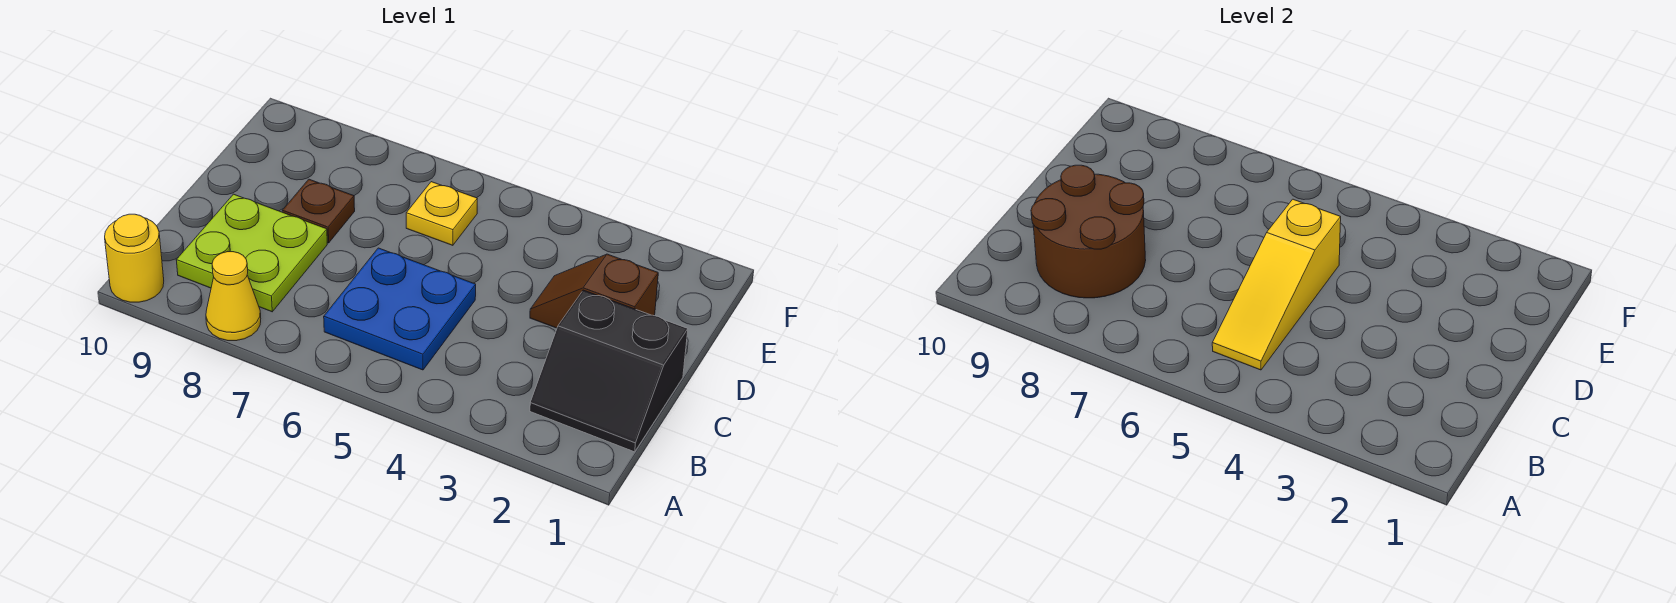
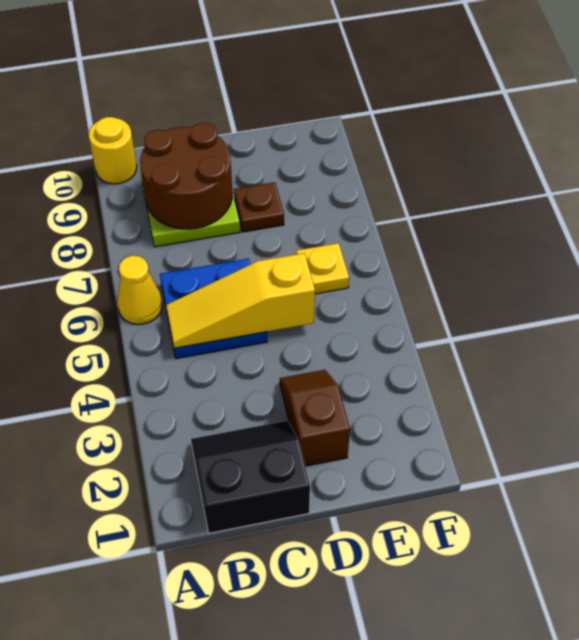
yellow cone A8 level 1 -> yellow cone A6 level 1
black slope B1:C2 level 1 top C -> black slope B1:C2 level 1 top 1

